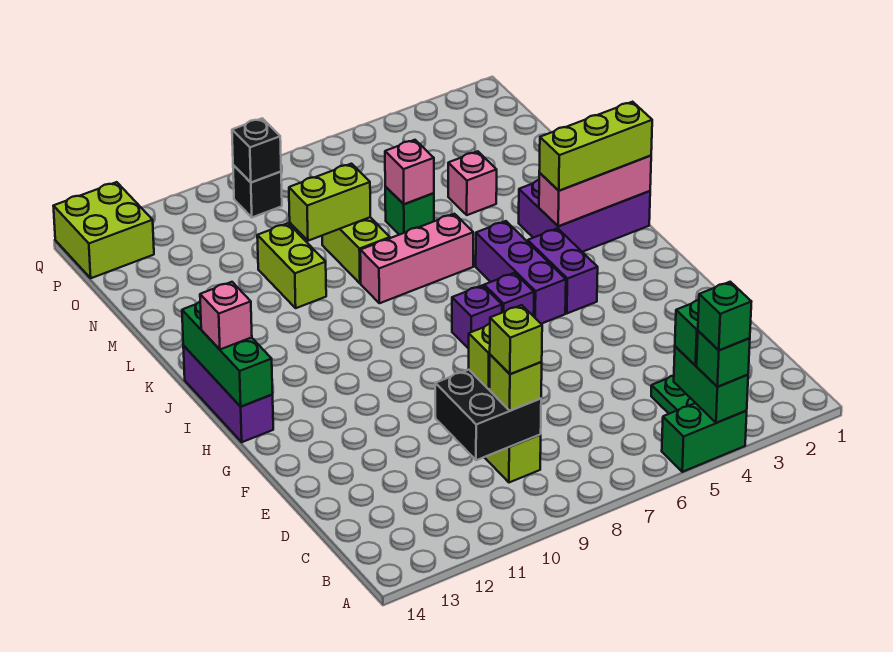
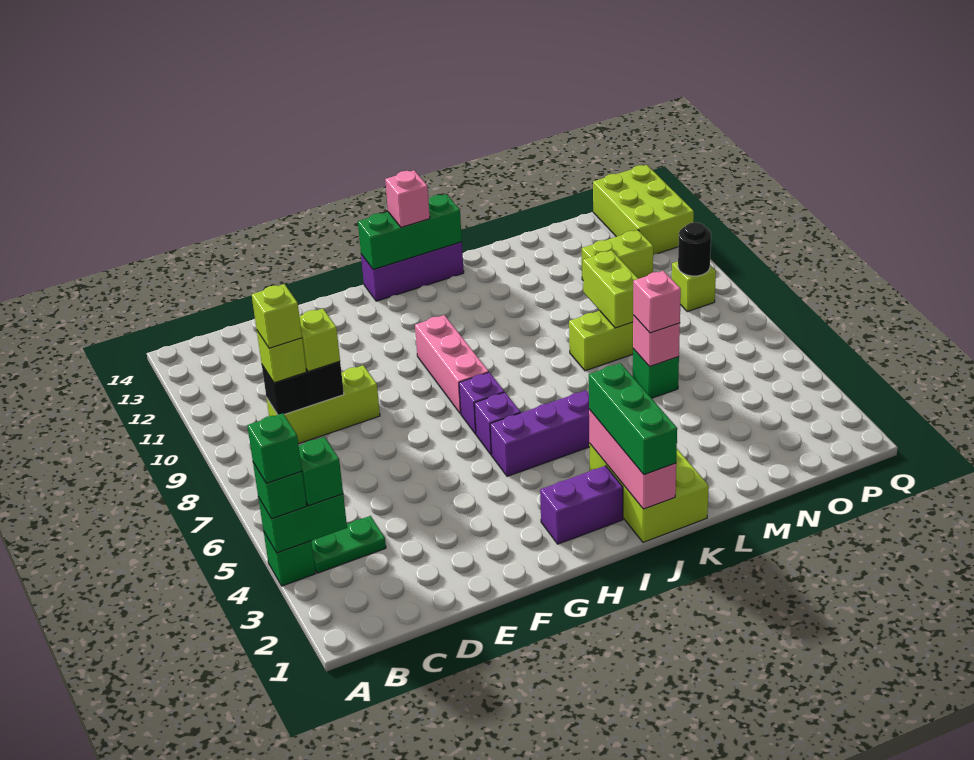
green brick A4:A5 level 1 -> green brick A4 level 1
black brick C9:D10 level 2 -> black brick C9:D9 level 2
purple brick H4:I4 level 1 -> purple brick H2:I2 level 1
purple brick J1:K3 level 1 -> lime brick J1:K3 level 1
lime brick J1:J3 level 3 -> green brick J1:J3 level 3
pink brick K6:K8 level 1 -> pink brick H8:H10 level 1
lime brick L10:M10 level 1 -> lime brick N11:O11 level 1
pink brick M4 level 1 -> pink brick M6 level 3
black brick P9 level 1 -> lime brick P9 level 1
black brick P9 level 2 -> black round brick P9 level 2
lime brick P13:Q14 level 1 -> lime brick P12:Q14 level 1

